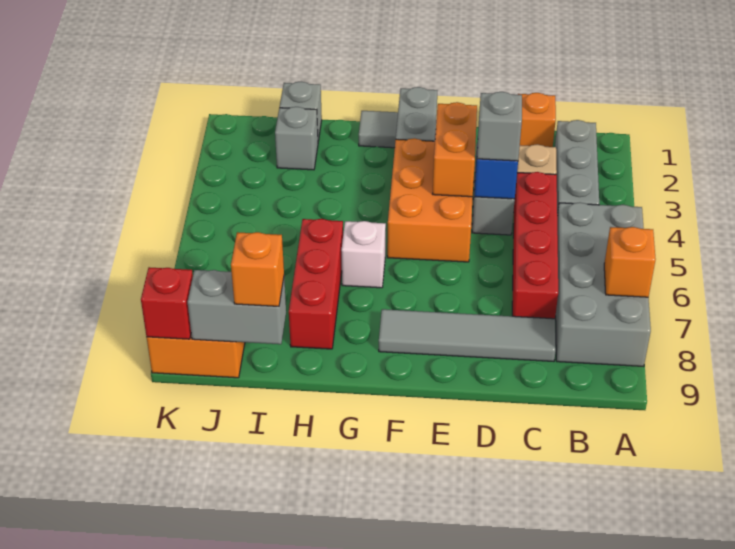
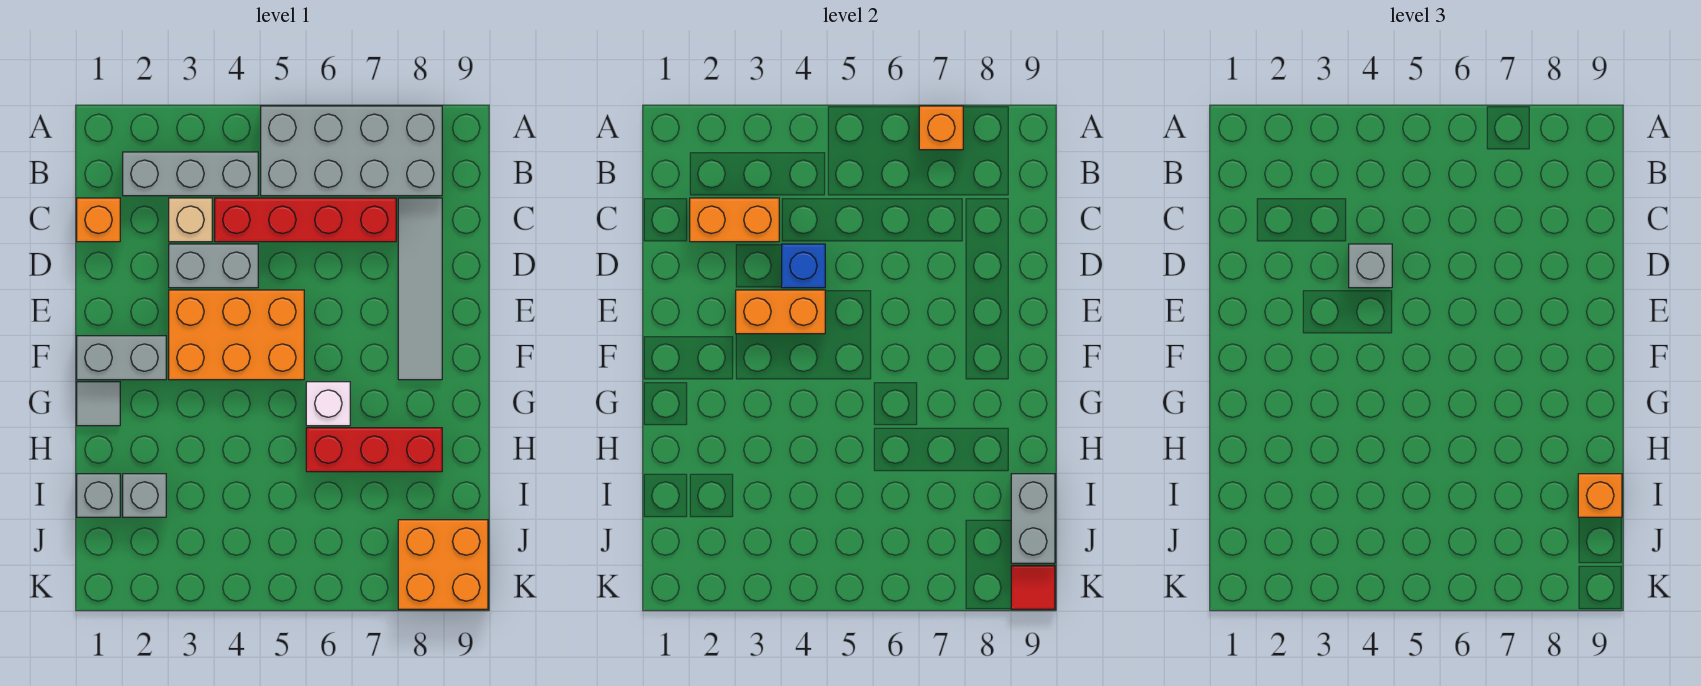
none -> orange brick C2:C3 level 2
red brick K9 level 2 -> red tile K9 level 2

